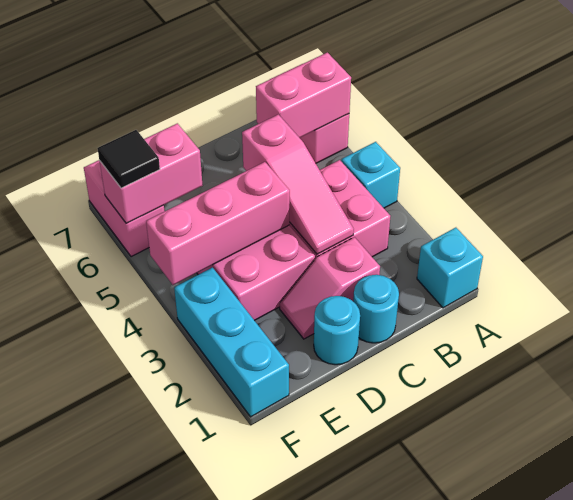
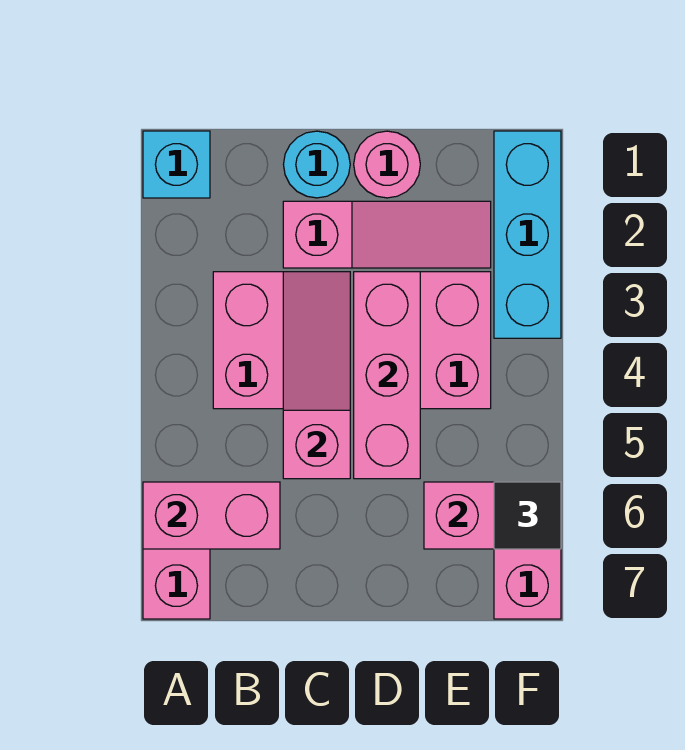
cyan brick A4 level 1 -> none
pink slope C2:D2 level 1 top C -> pink slope C2:E2 level 1 top C
cyan round brick D1 level 1 -> pink round brick D1 level 1
pink brick D4:F4 level 2 -> pink brick D3:D5 level 2

